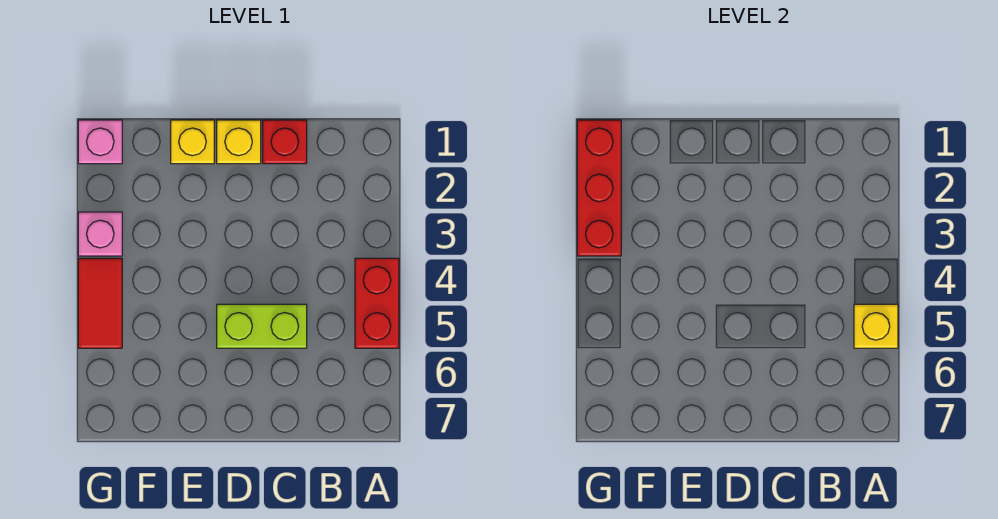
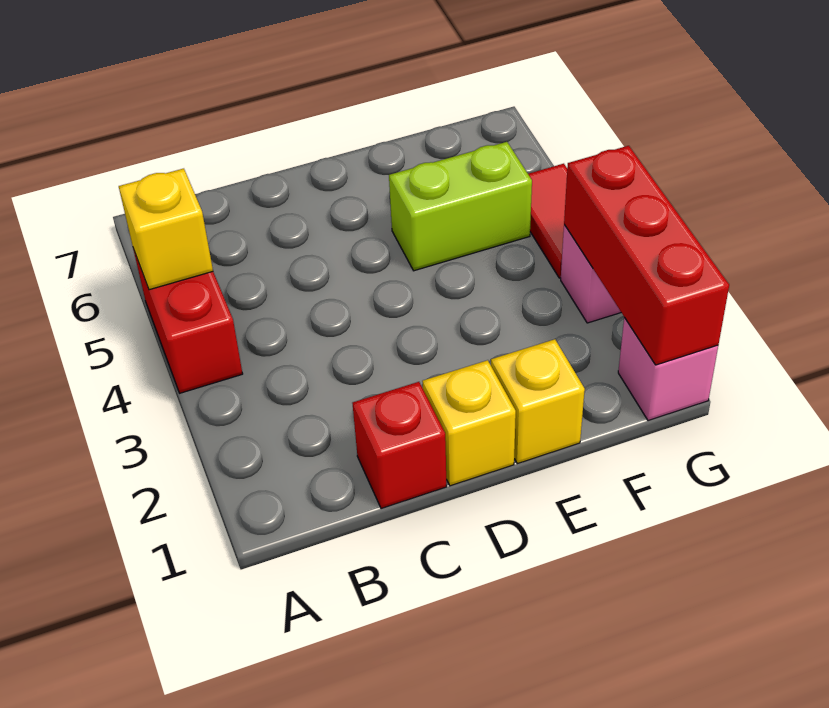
lime brick C5:D5 level 1 -> lime brick E5:F5 level 1

